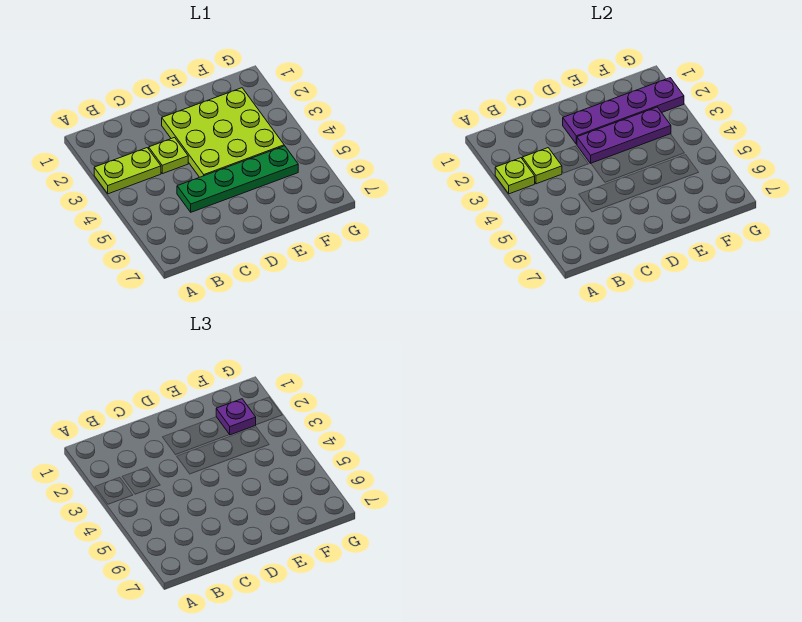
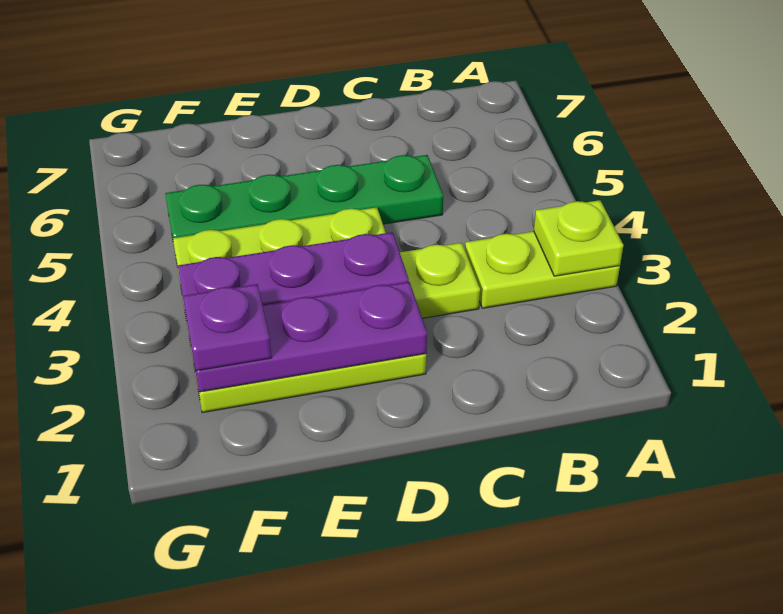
lime plate B3 level 2 -> none
purple plate D2:G2 level 2 -> purple plate D2:F2 level 2

